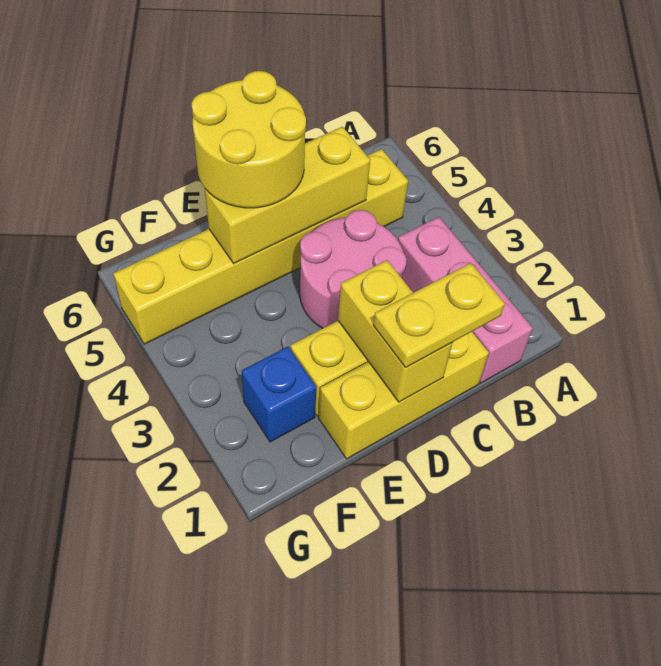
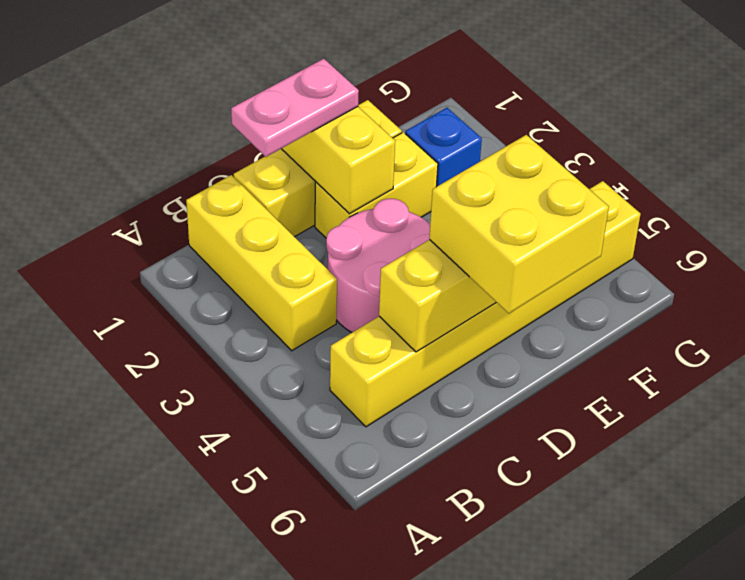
pink brick B1:B3 level 1 -> yellow brick B1:B3 level 1
yellow plate C1:D1 level 3 -> pink plate C1:D1 level 3
yellow round brick D5:E6 level 3 -> yellow brick D5:E6 level 3

